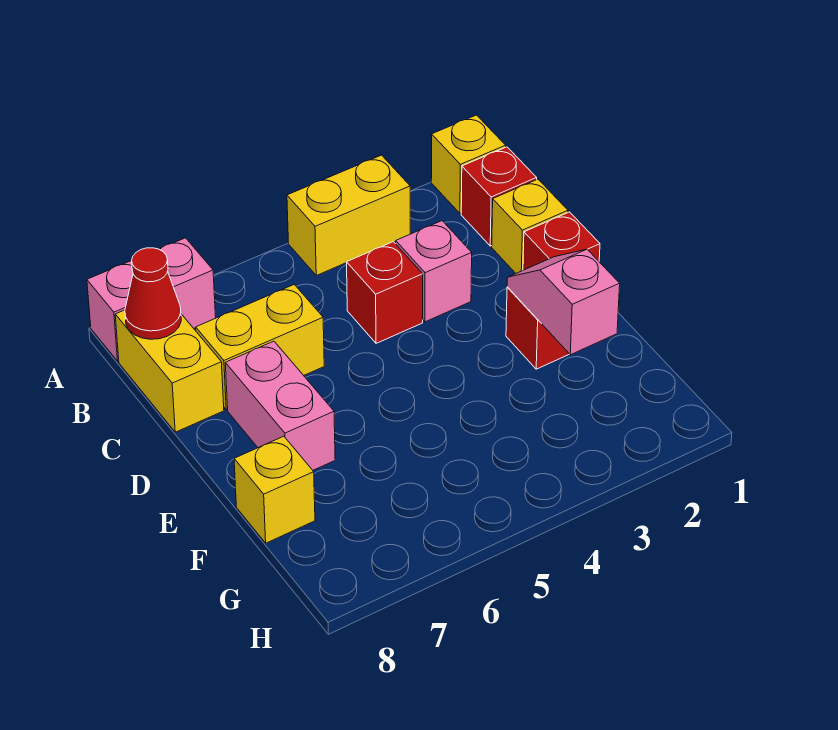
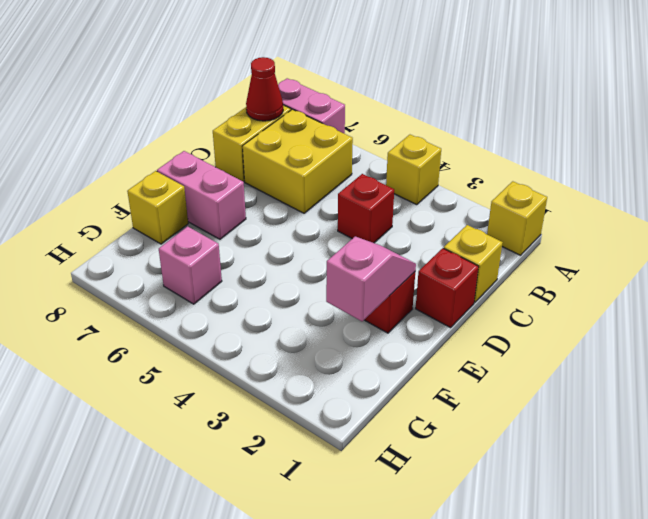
yellow brick A3:A4 level 1 -> yellow brick A4 level 1
red brick B1 level 1 -> none
pink brick C3 level 1 -> pink brick G6 level 1
yellow brick C6:C7 level 1 -> yellow brick B6:C7 level 1
pink brick D7:E7 level 1 -> pink brick E7:E8 level 1

